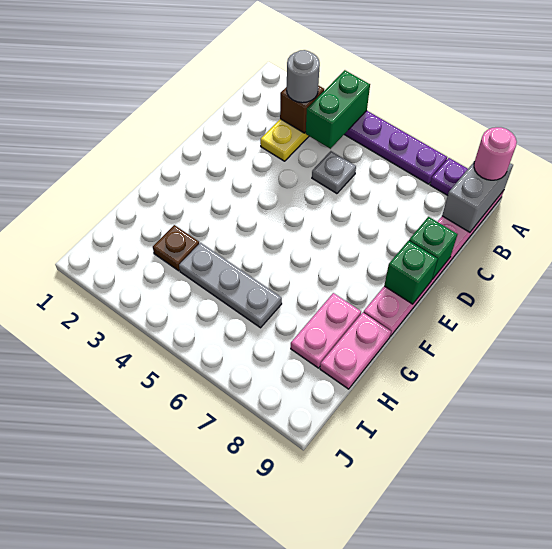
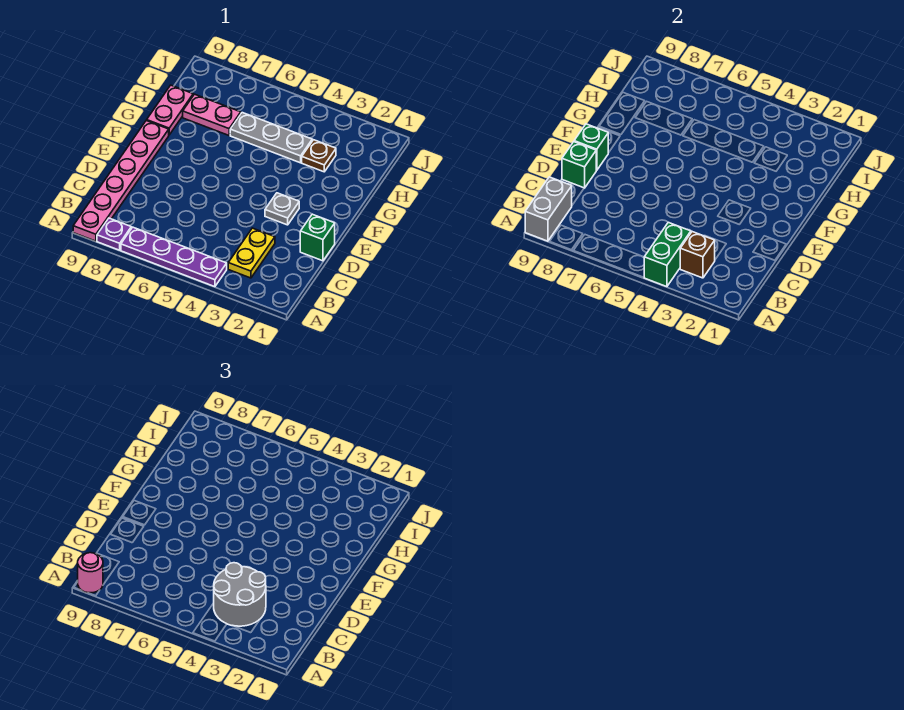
grey round brick B3 level 3 -> grey round brick B3:C4 level 3
grey plate C5 level 1 -> grey plate E3 level 1
none -> green brick D1 level 1
pink plate G8:H8 level 1 -> pink plate H7:H8 level 1

